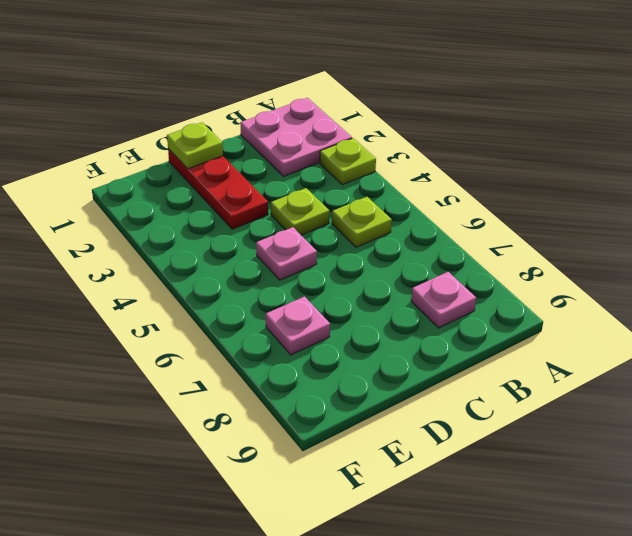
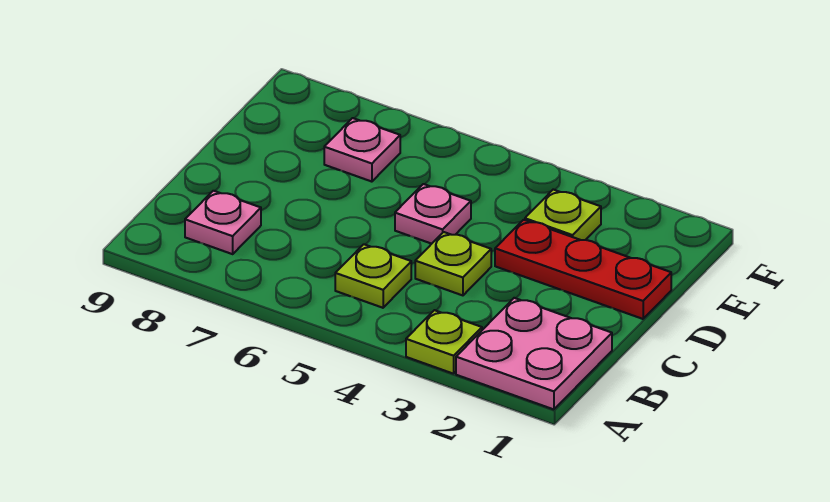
lime plate D1 level 2 -> lime plate E3 level 1

